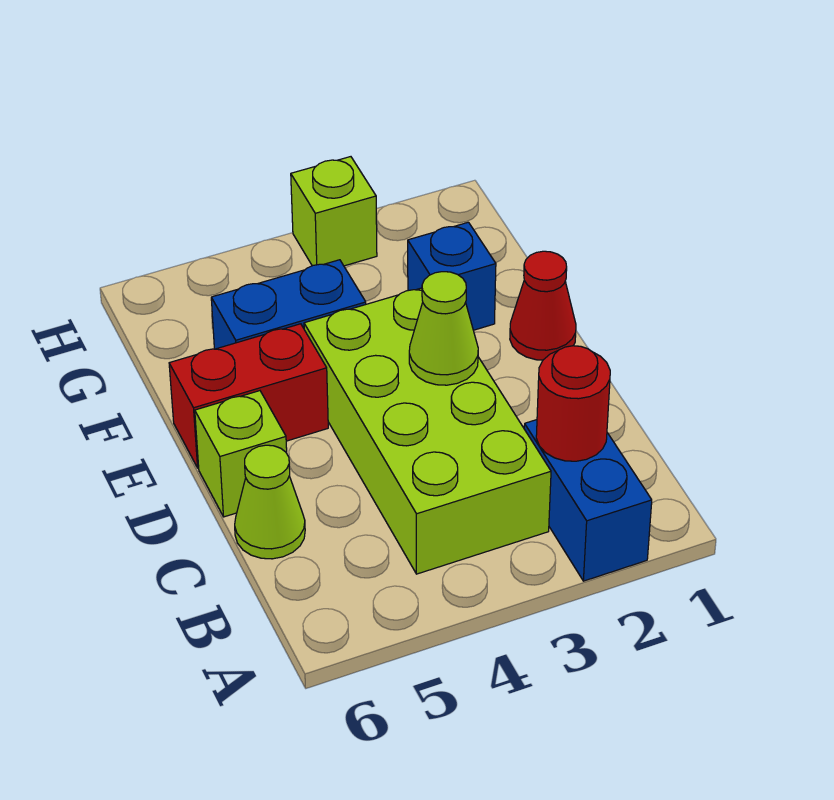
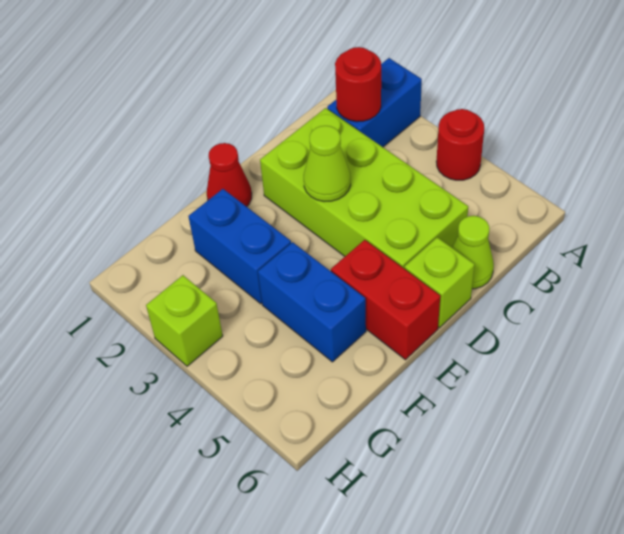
none -> red round brick A4 level 1
lime brick B3:E4 level 1 -> lime brick C2:D5 level 1
blue brick F2 level 1 -> blue brick F2:F3 level 1

